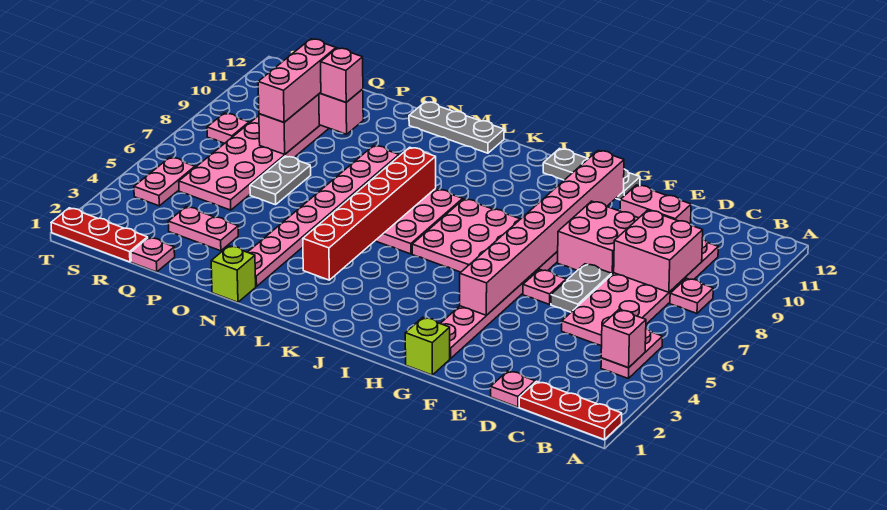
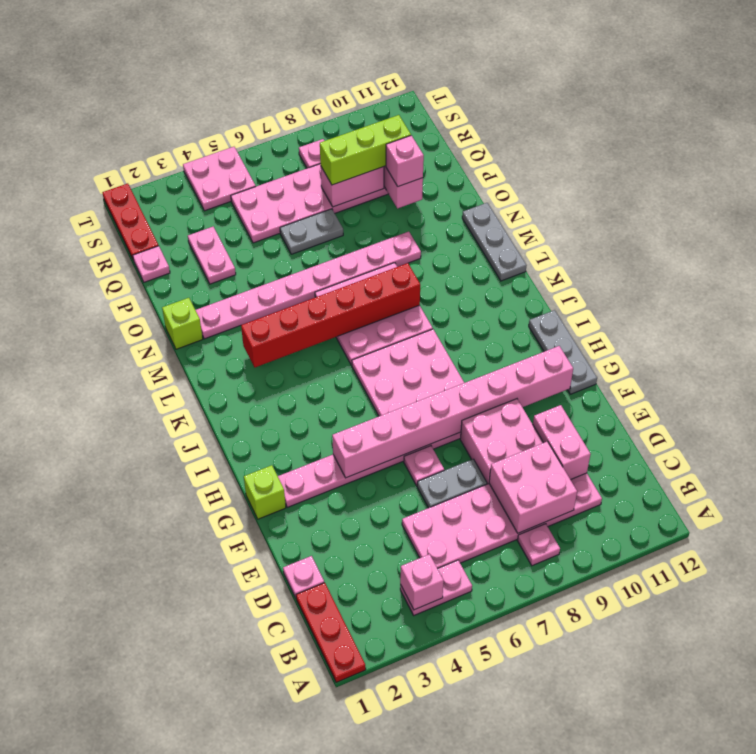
pink brick Q8:Q10 level 3 -> lime brick Q8:Q10 level 3
pink plate S4:S5 level 1 -> pink plate S4:T5 level 1

